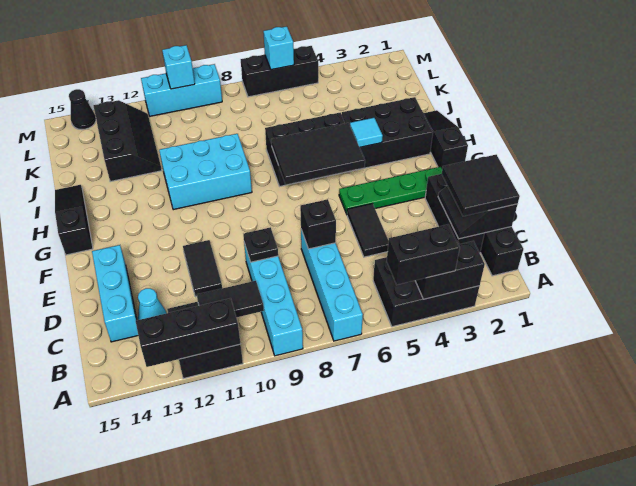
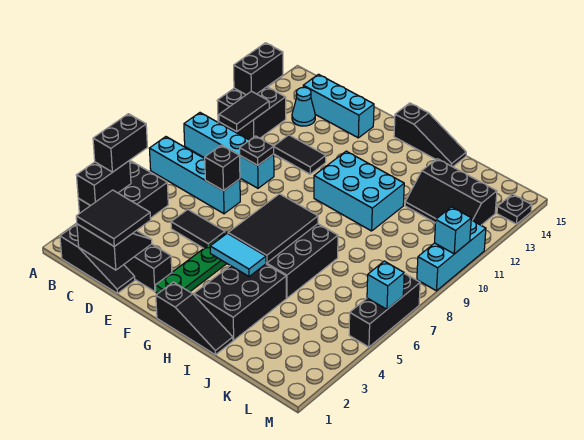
black brick A11:A13 level 2 -> black brick A12:A13 level 2
cyan tile H4 level 2 -> cyan tile G4:H4 level 2
cyan brick H9:I11 level 1 -> cyan brick G10:I11 level 1
black cone M14 level 1 -> black plate M14 level 1

